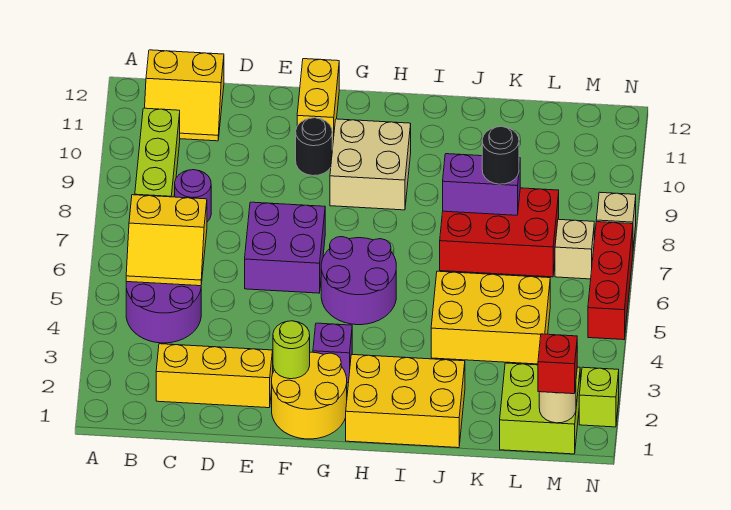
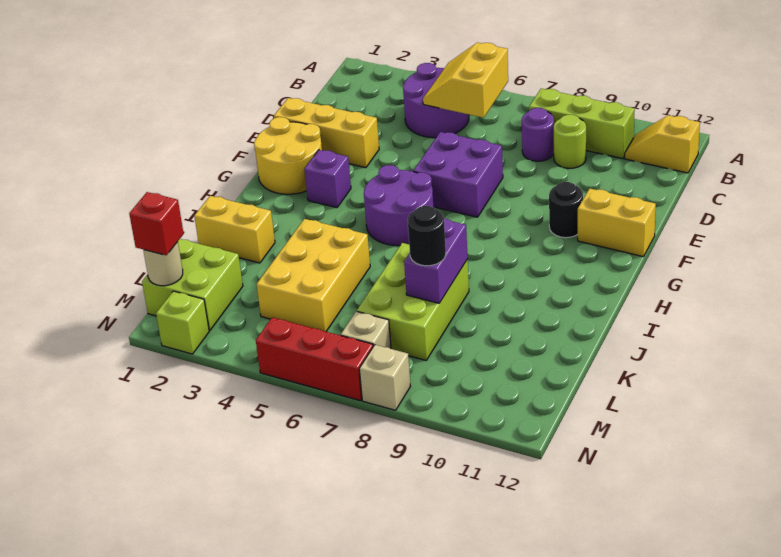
yellow slope B11:C12 level 1 top 12 -> yellow slope B11:B12 level 1 top 12
yellow brick C2:E2 level 1 -> yellow brick E1:E3 level 1
lime round brick F2 level 2 -> lime round brick C9 level 1
tan brick G9:H10 level 1 -> none
yellow brick H1:J2 level 1 -> yellow brick J1:J2 level 1
red brick J7:L8 level 1 -> lime brick J7:L8 level 1

